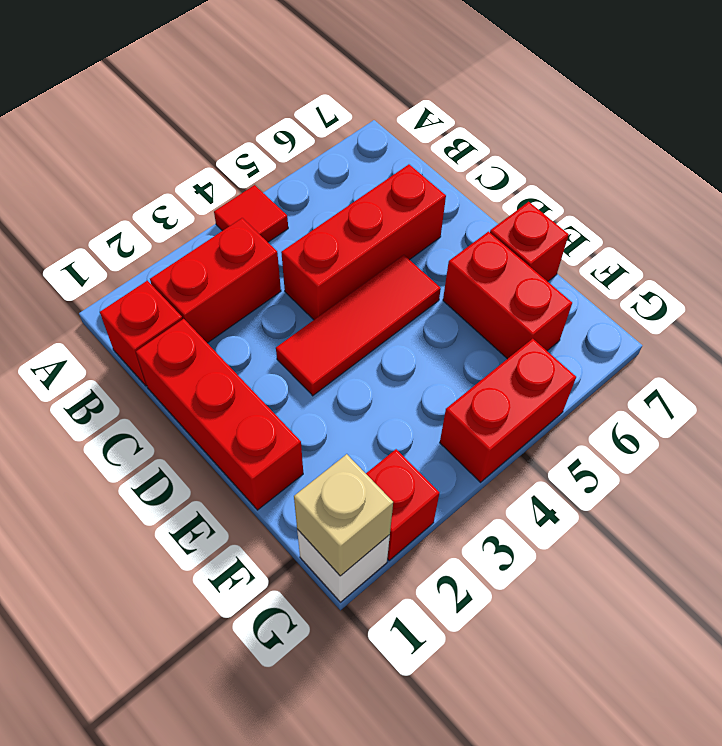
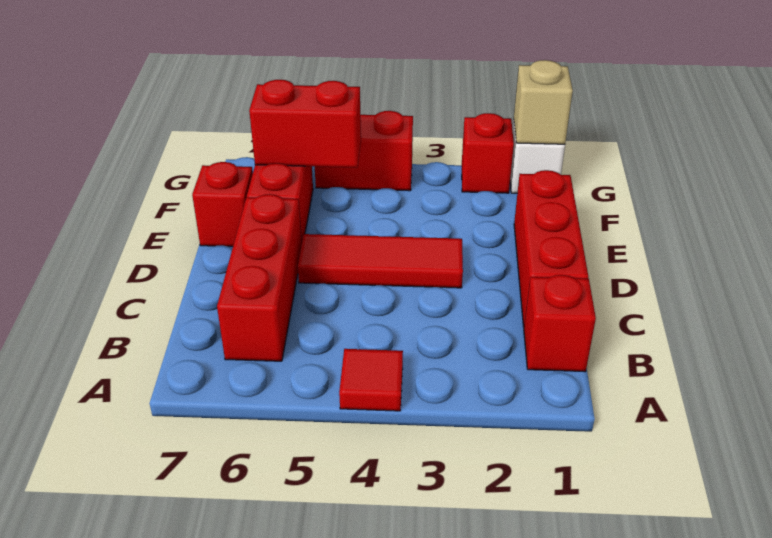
red brick B2:B3 level 1 -> red brick F5:F6 level 2
red brick C4:C6 level 1 -> red brick B6:D6 level 1

